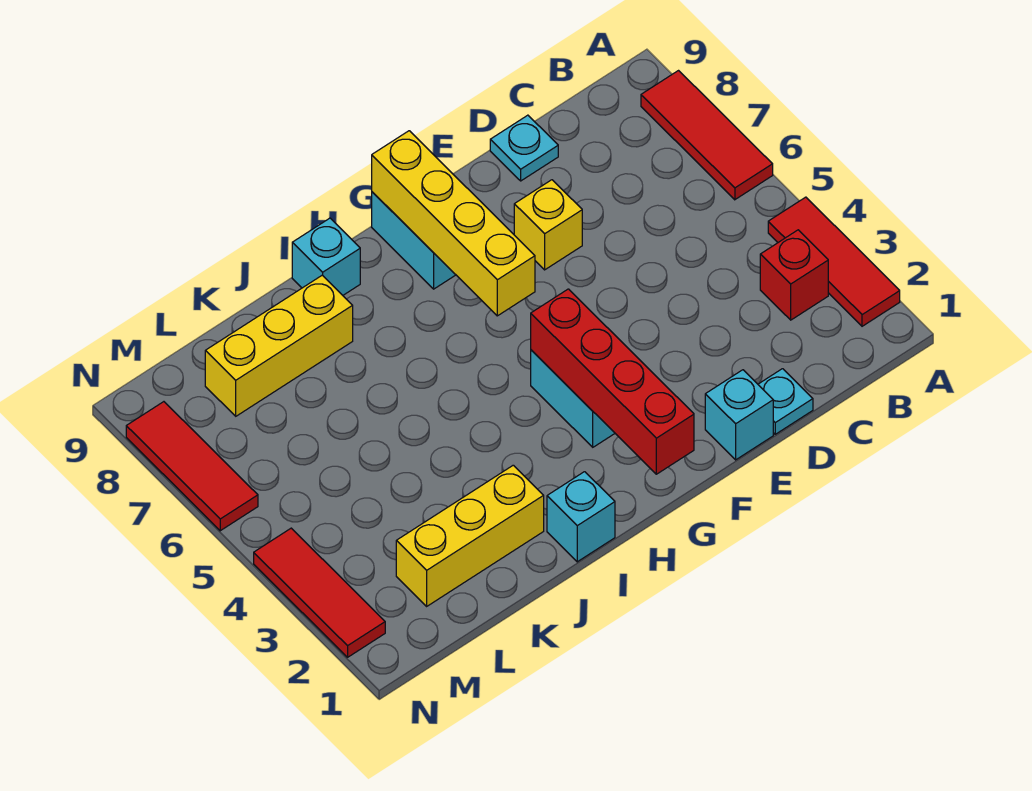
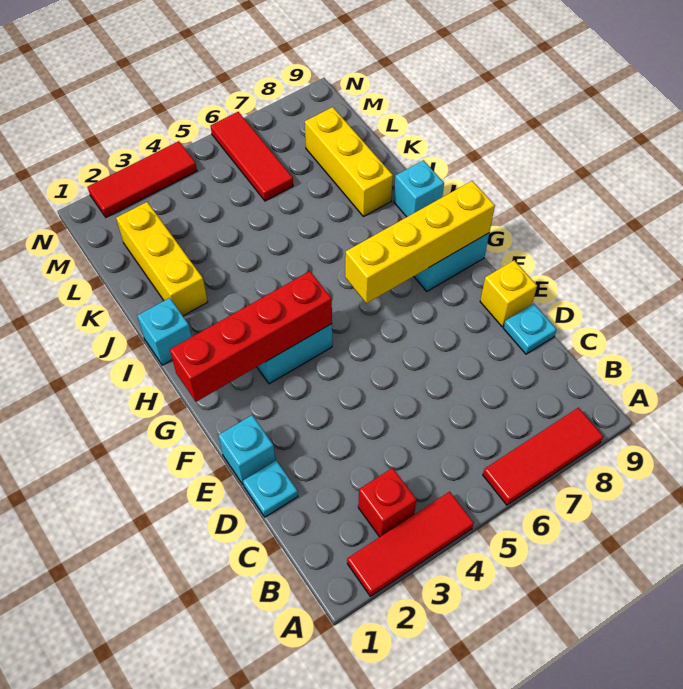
yellow brick E7 level 1 -> yellow brick E9 level 1
red tile N6:N8 level 1 -> red tile L6:N6 level 1

